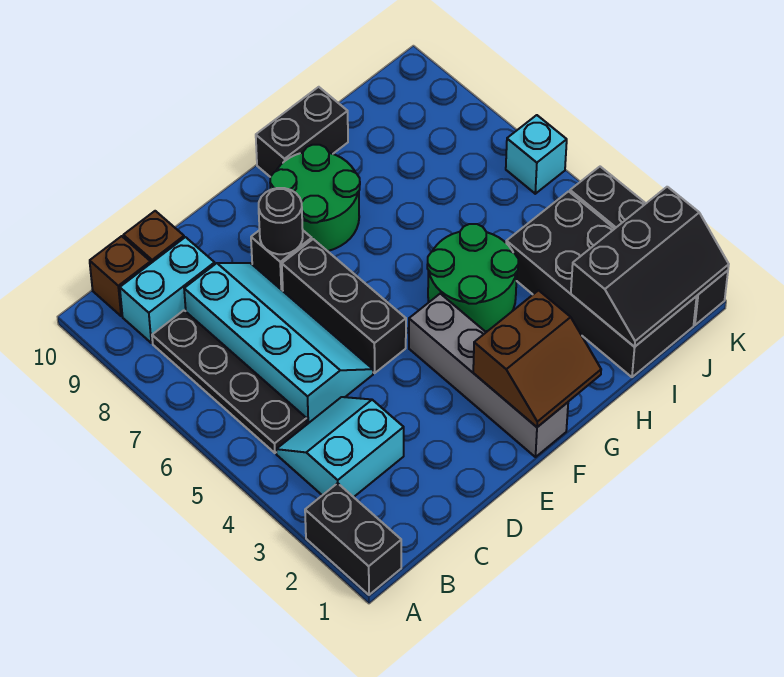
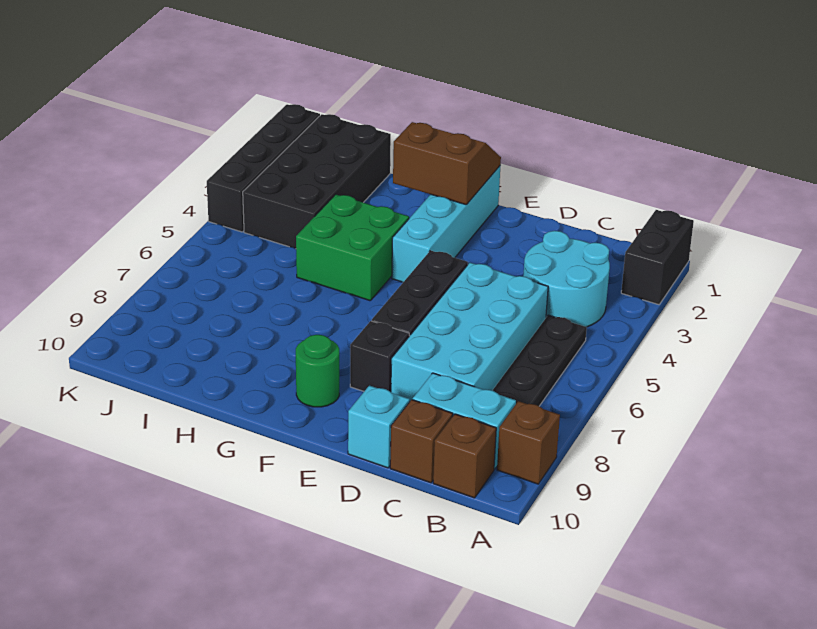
none -> brown brick A9 level 1
cyan slope B3:C4 level 1 top 3 -> cyan round brick B3:C4 level 1
cyan slope C5:D8 level 1 top C -> cyan brick C5:D8 level 1
black round brick E8 level 2 -> none
grey brick F1:F4 level 1 -> cyan brick F1:F4 level 1
green round brick F8:G9 level 1 -> green round brick F9 level 1
green round brick G4:H5 level 1 -> green brick G4:H5 level 1
black brick G10:H10 level 1 -> none
black slope I1:K2 level 2 top 2 -> none
cyan brick K6 level 1 -> cyan brick D10 level 1

